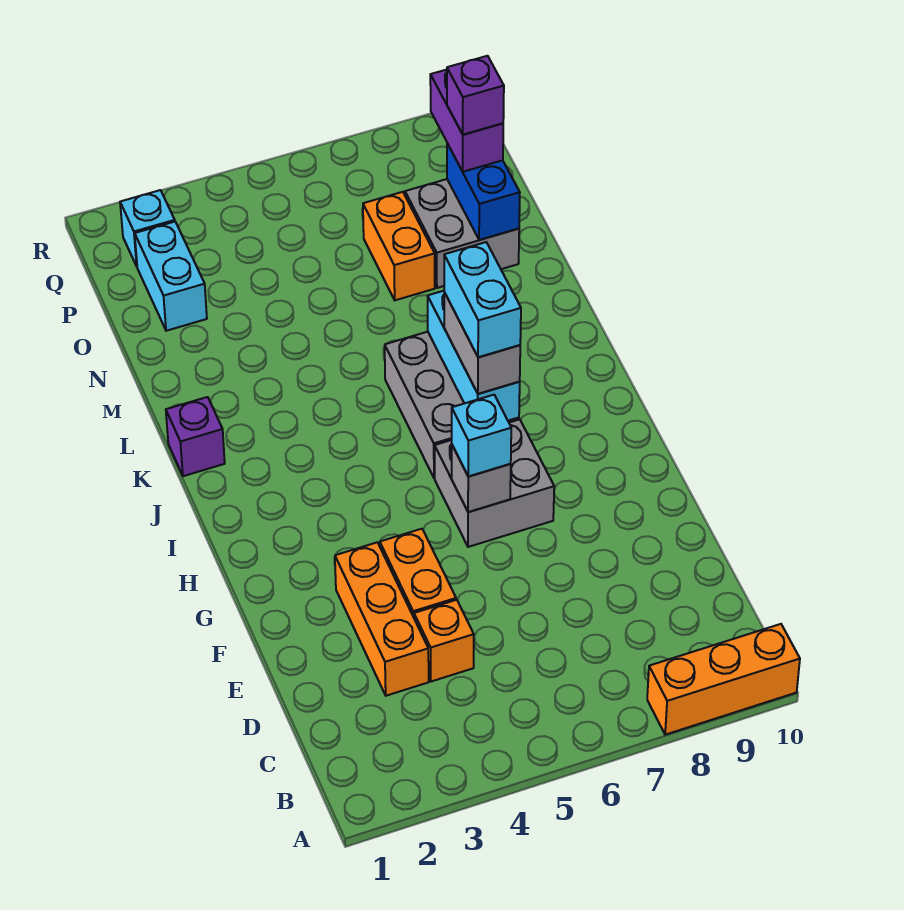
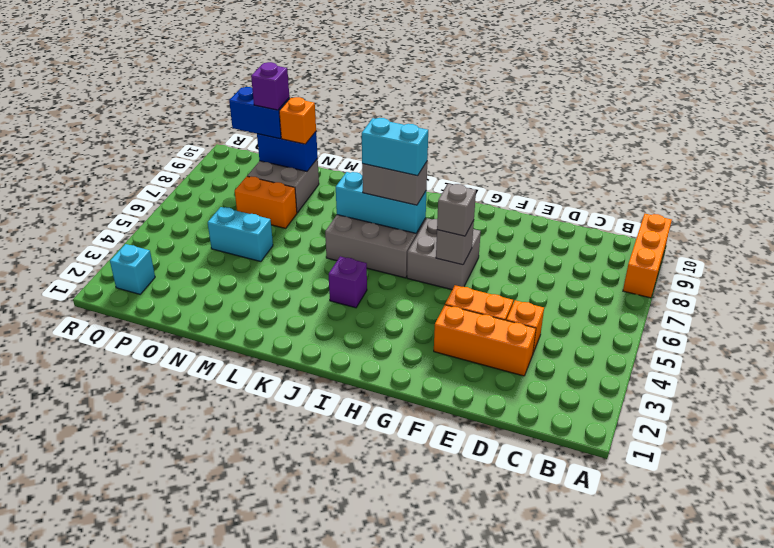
cyan brick G6 level 3 -> grey brick G6 level 3
purple brick K1 level 1 -> purple brick J4 level 1
none -> orange brick N9 level 3
cyan brick O2:P2 level 1 -> cyan brick N5:O5 level 1
purple brick O9:P9 level 3 -> blue brick O9:P9 level 3

